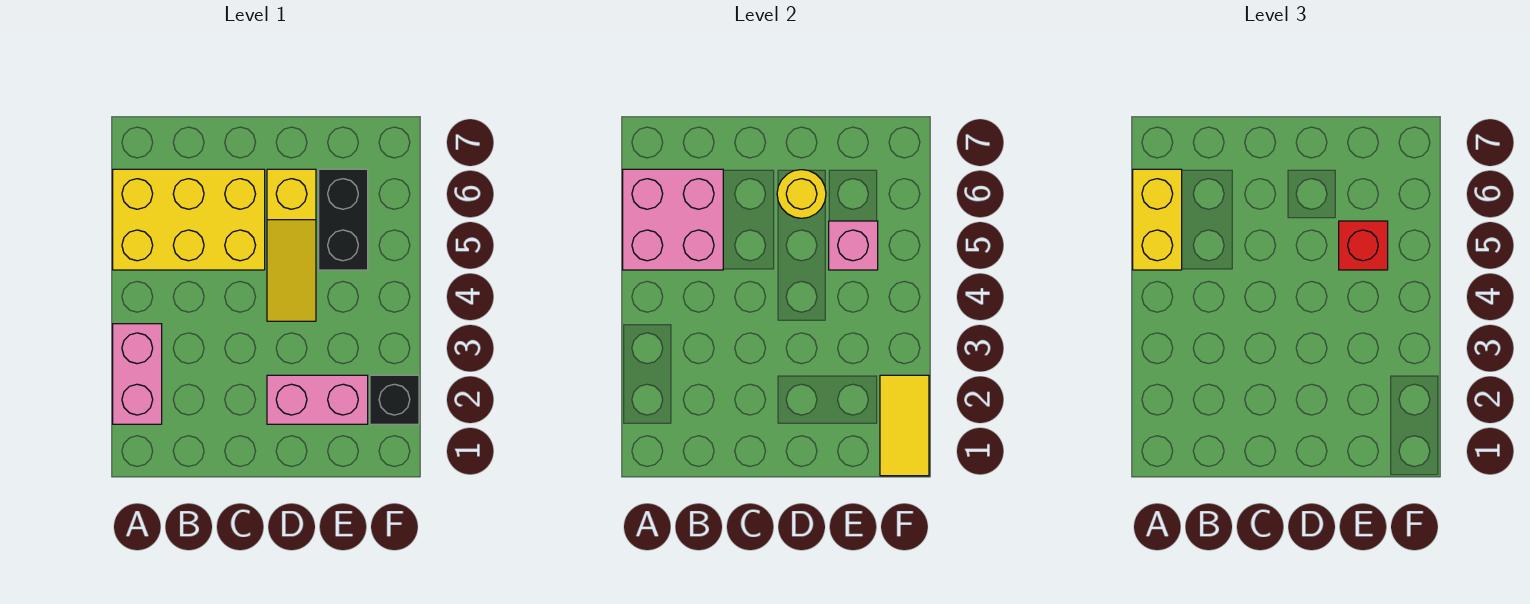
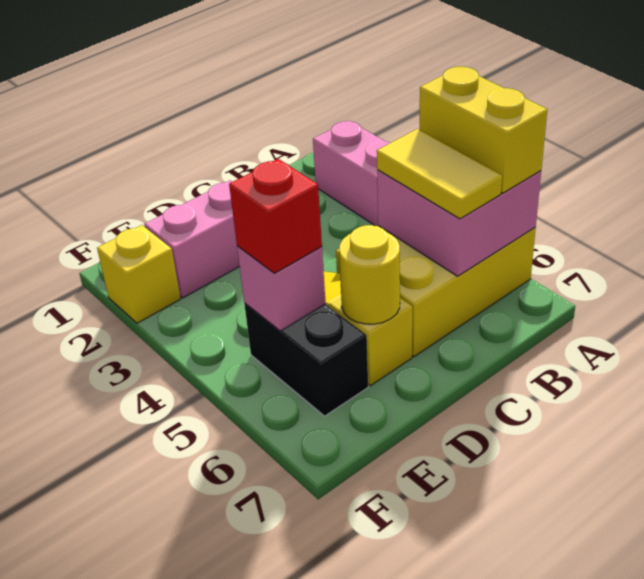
yellow tile F1:F2 level 2 -> yellow tile B5:B6 level 3
black brick F2 level 1 -> yellow brick F2 level 1

